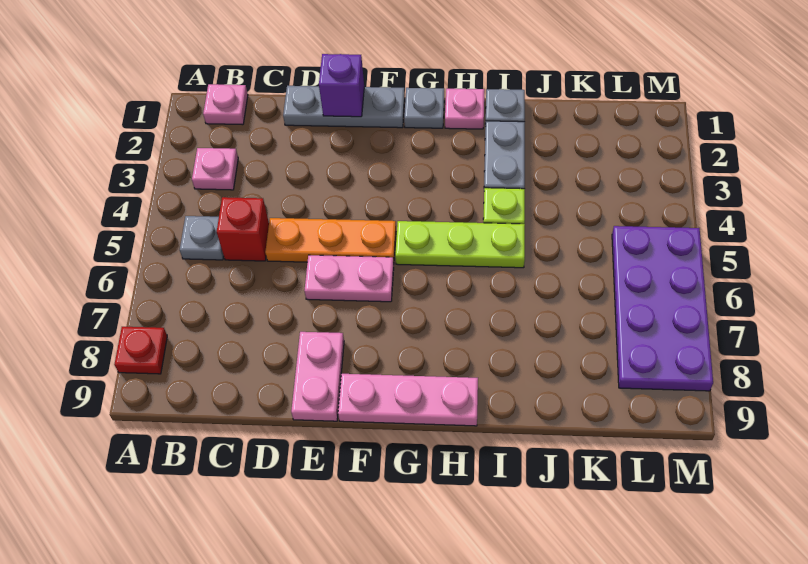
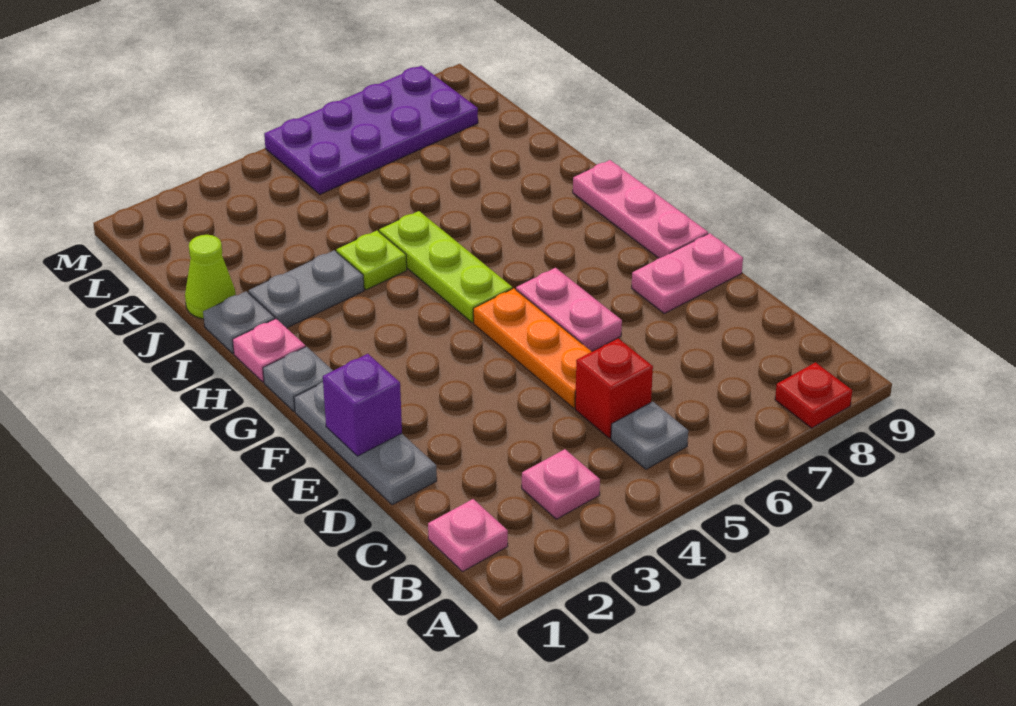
none -> lime cone J1 level 1

